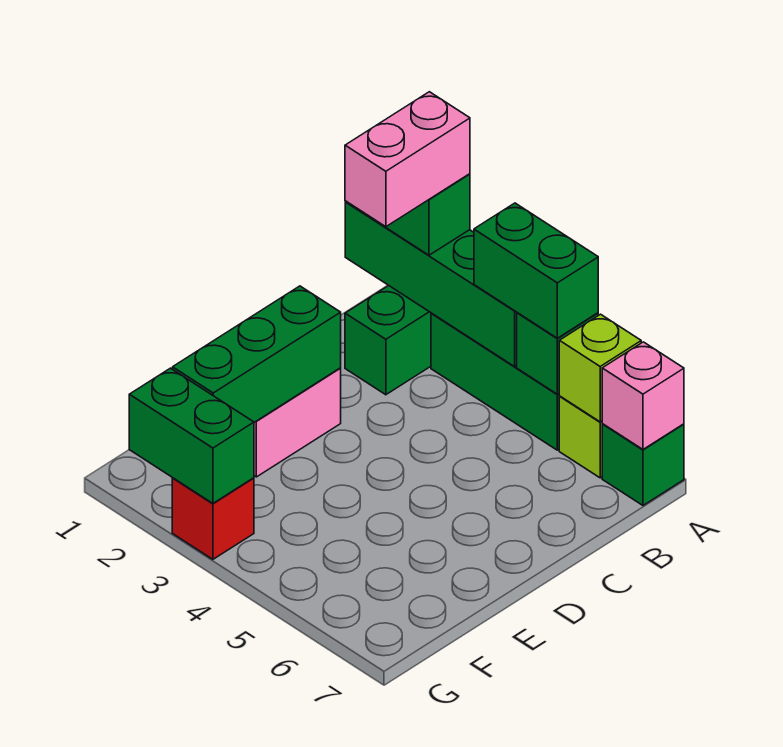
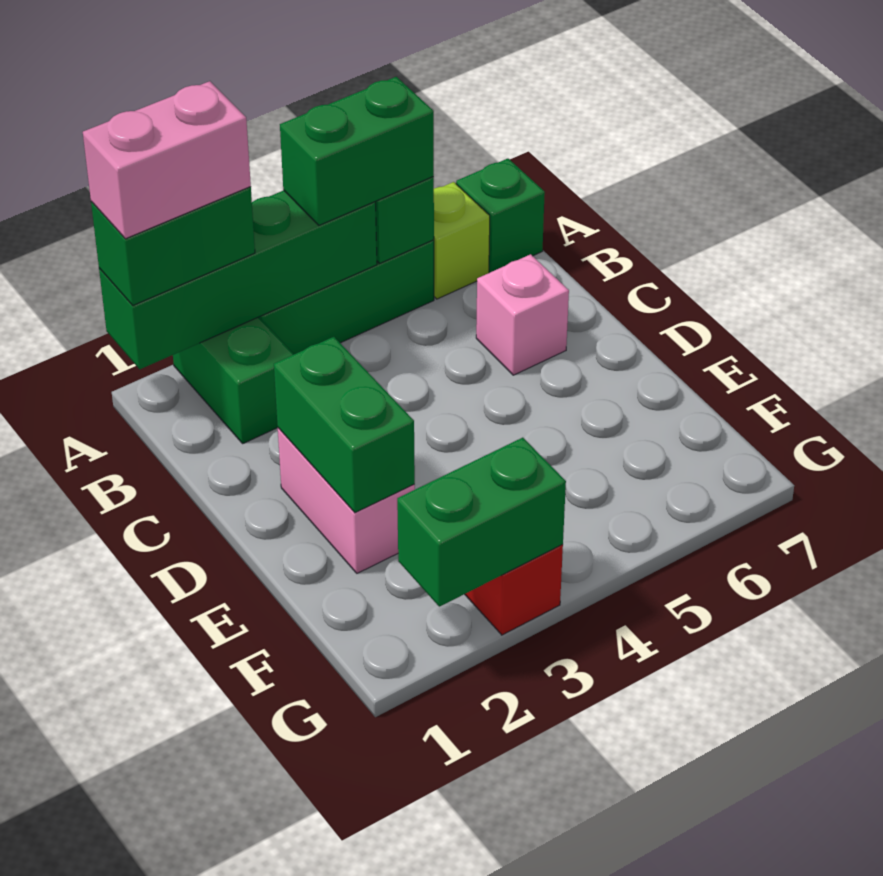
pink brick A2:B2 level 4 -> pink brick A1:A2 level 4
lime brick A6 level 2 -> none
pink brick A7 level 2 -> pink brick C6 level 1
green brick D2:F2 level 2 -> green brick D2:E2 level 2

